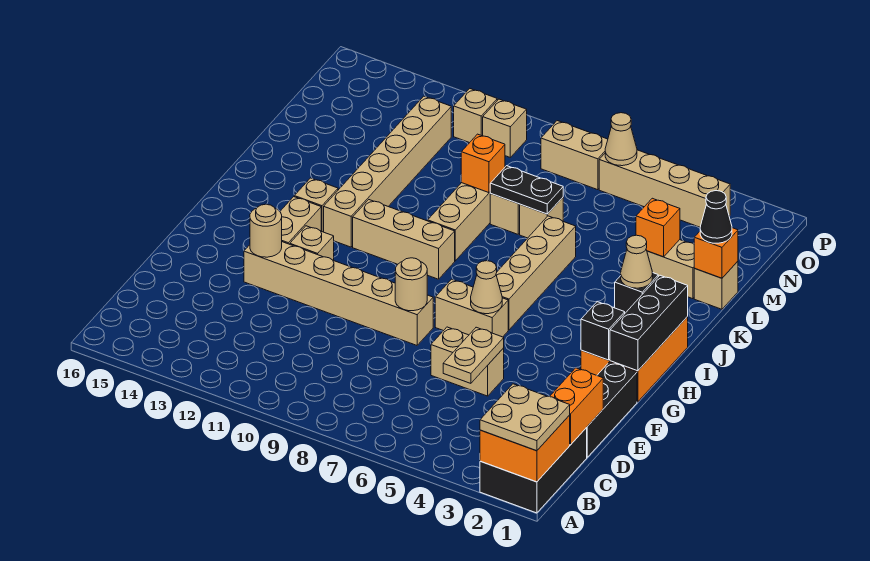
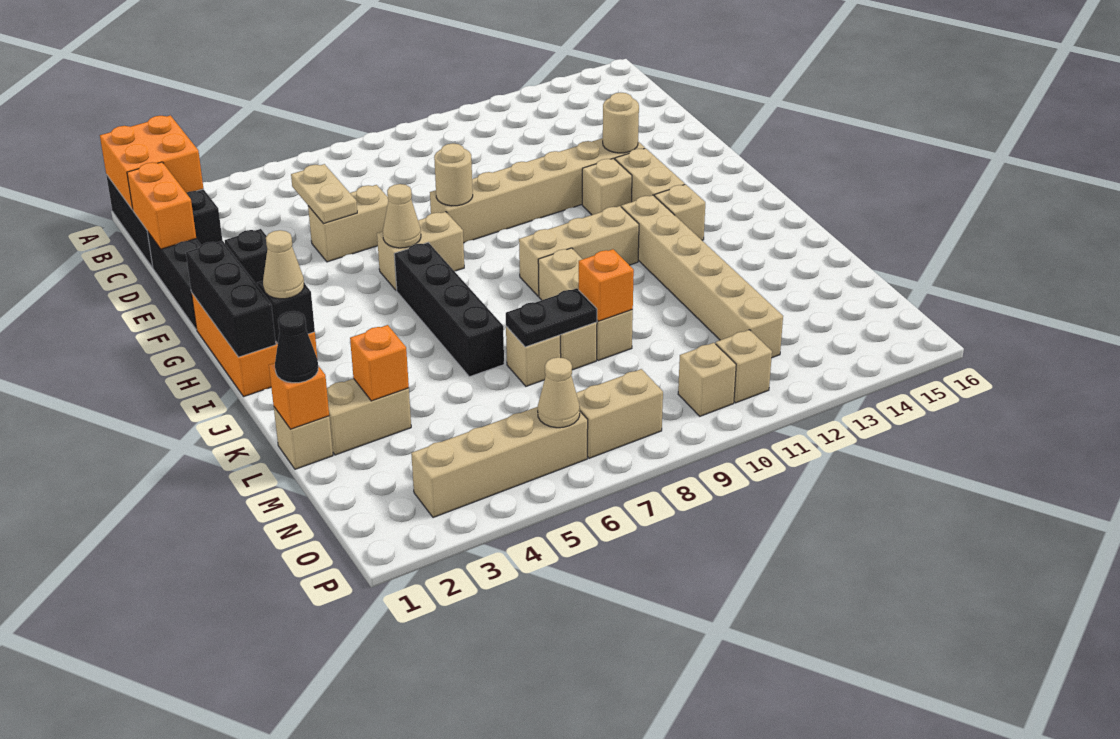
tan plate A1:B2 level 3 -> none
tan brick H6:K6 level 1 -> black brick H6:K6 level 1

